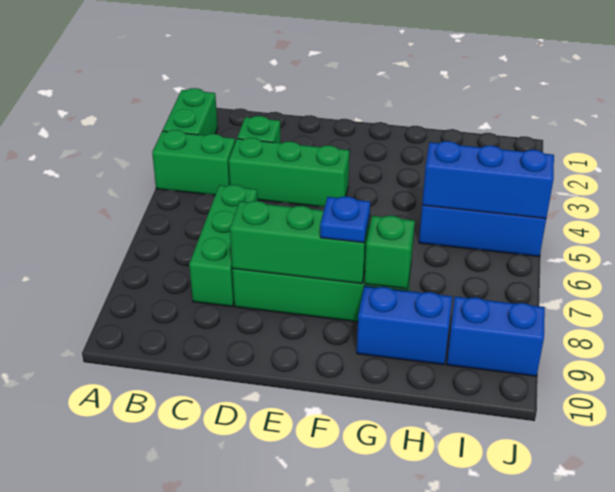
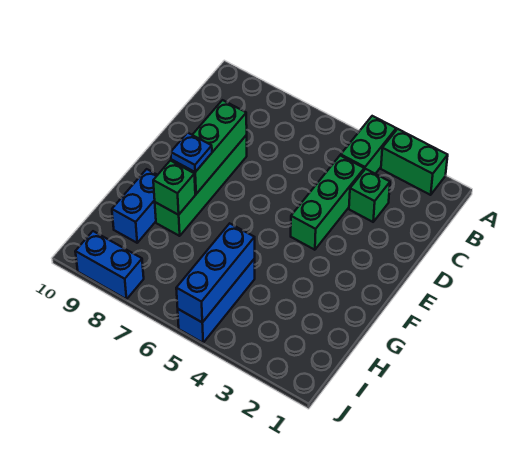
green brick C6:C8 level 1 -> none
blue brick I9:J9 level 1 -> blue brick J8:J9 level 1

